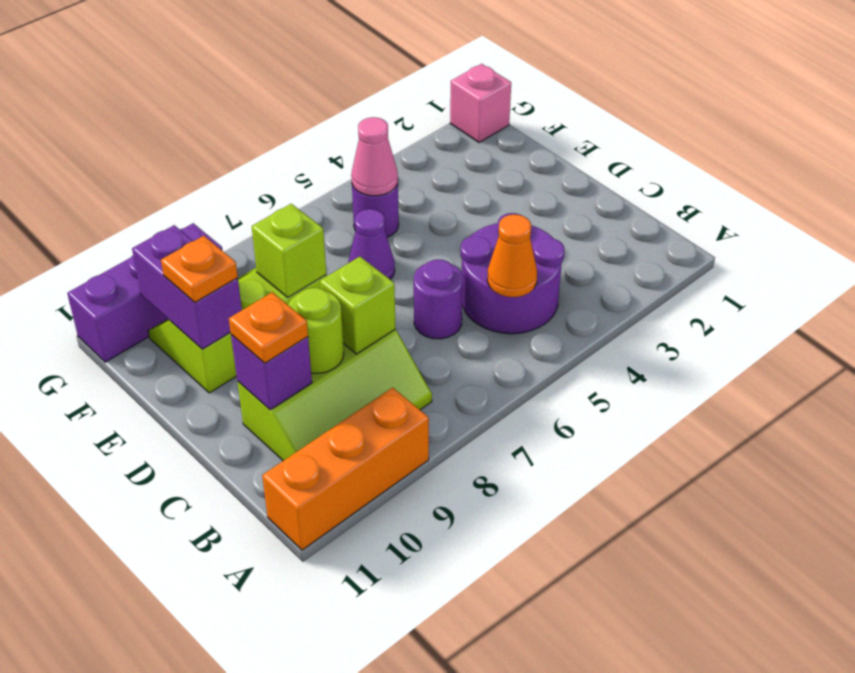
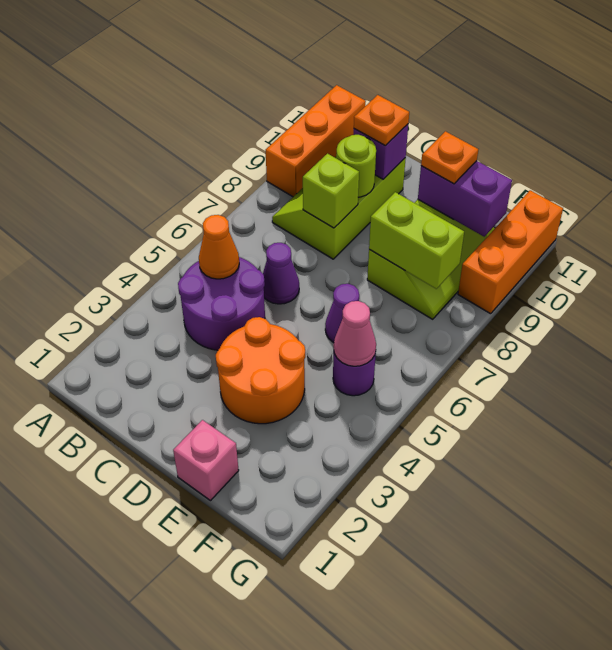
purple round brick C6 level 1 -> purple cone C6 level 1
none -> orange round brick D3:E4 level 1
lime brick E8 level 2 -> lime brick E8:F8 level 2
pink brick G1 level 1 -> pink brick E1 level 1
purple brick G9:G11 level 1 -> orange brick G9:G11 level 1

